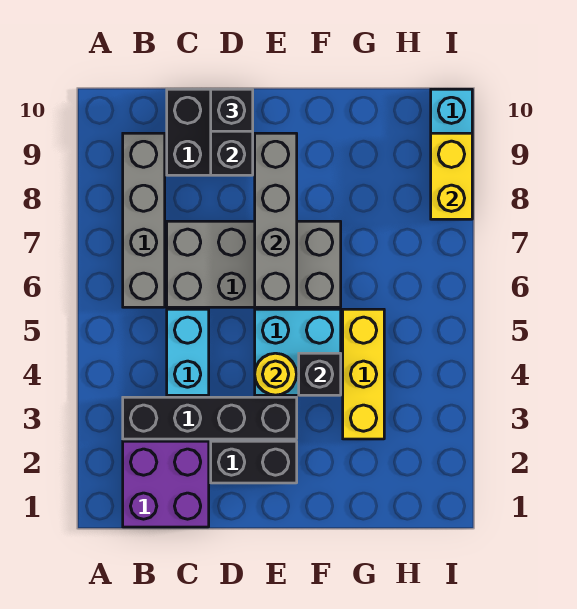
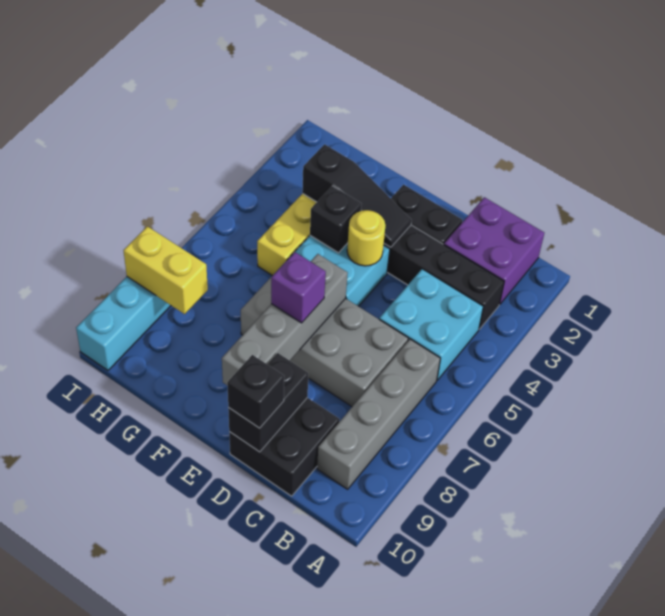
cyan brick C4:C5 level 1 -> cyan brick B4:C5 level 1
none -> black slope E3:G3 level 2 top G
none -> purple brick E7 level 3
yellow brick I8:I9 level 2 -> yellow brick H8:I8 level 2

